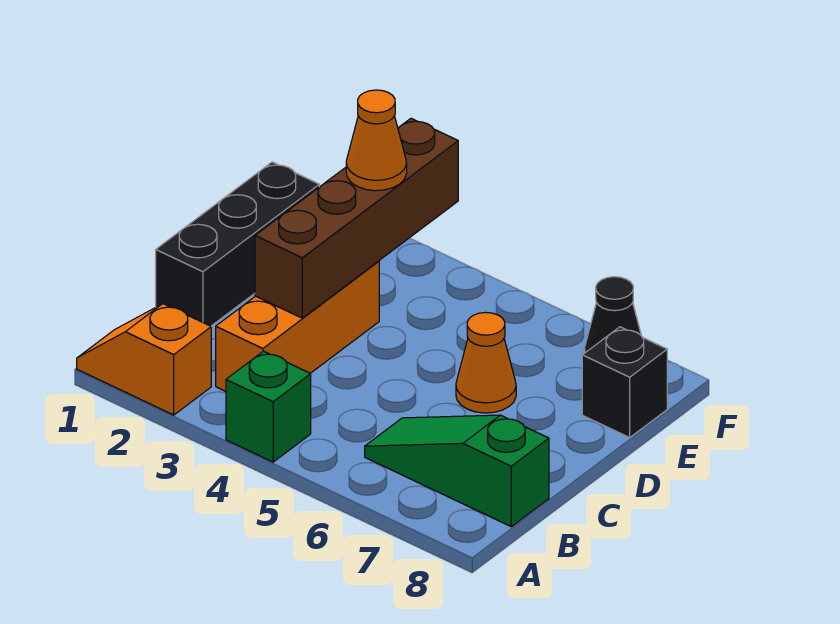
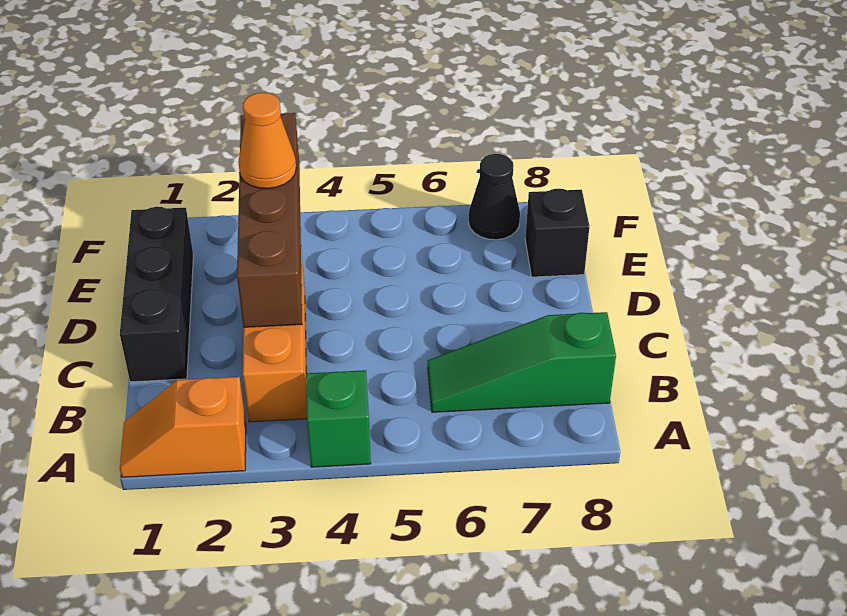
orange cone D6 level 1 -> none

